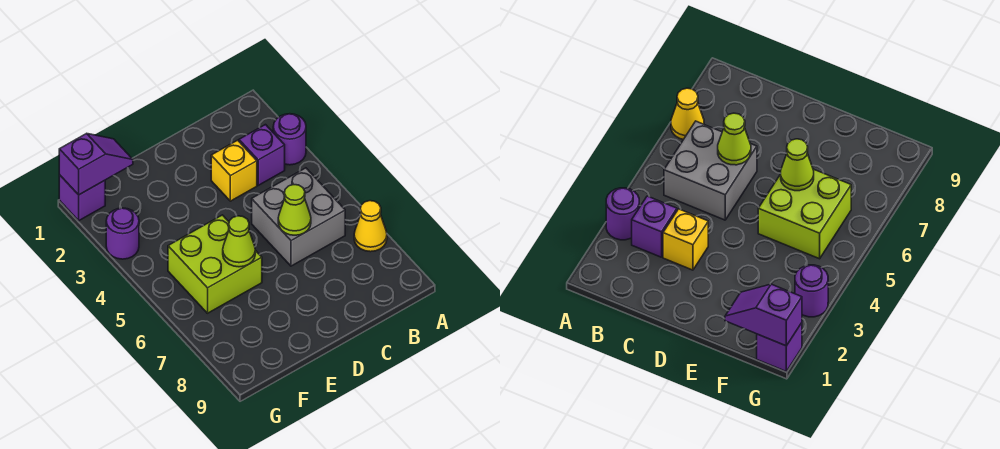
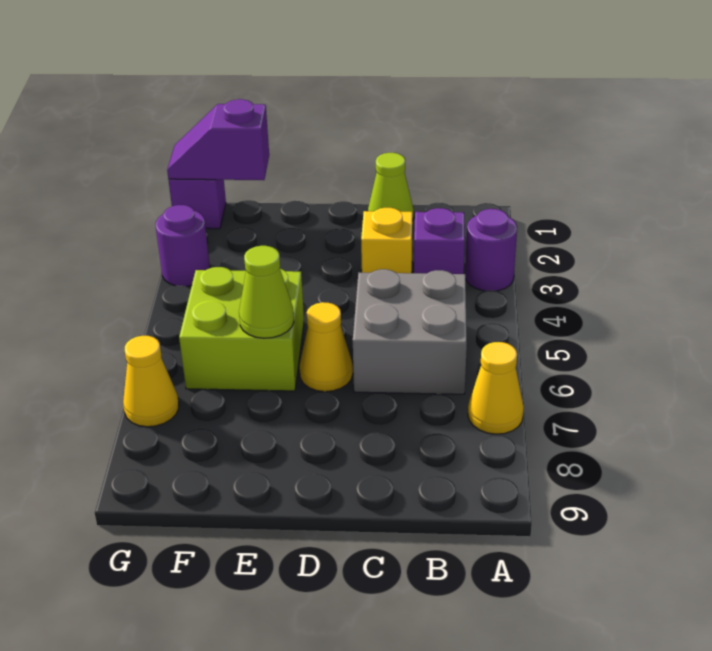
lime cone C6 level 2 -> lime cone C1 level 1
none -> yellow cone D6 level 1
purple slope F1:G1 level 2 top G -> purple slope F1:G1 level 2 top F
none -> yellow cone G7 level 1

